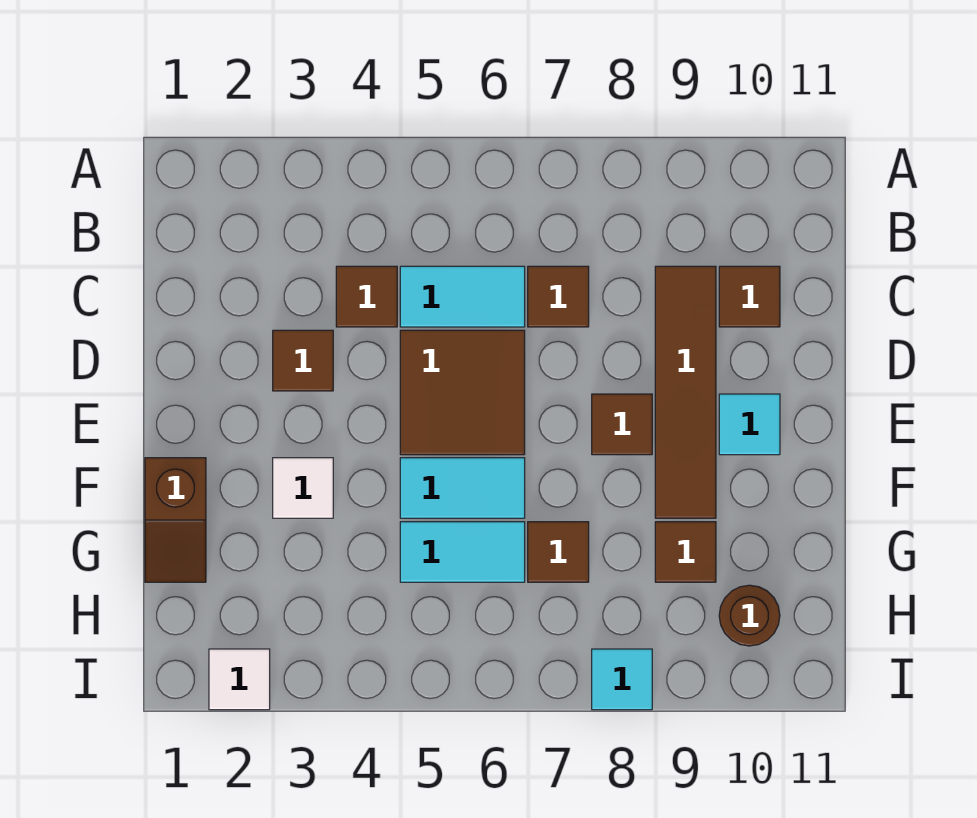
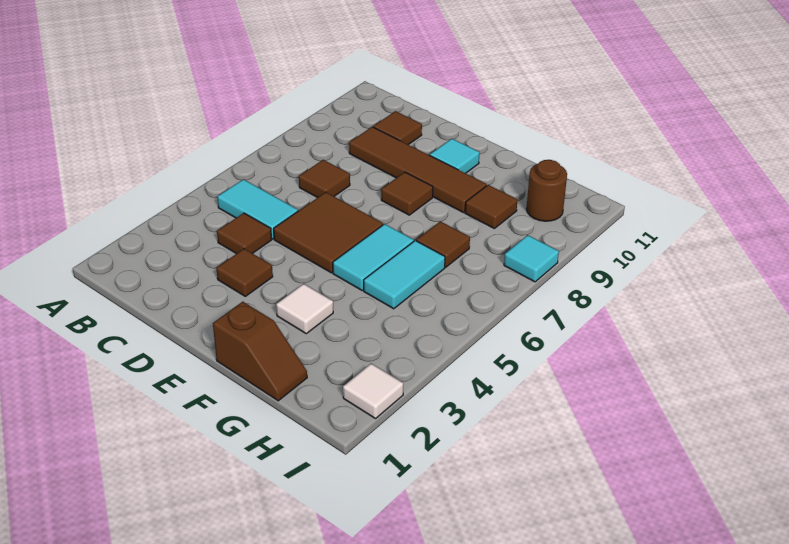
cyan tile C5:C6 level 1 -> cyan tile B5:C5 level 1

